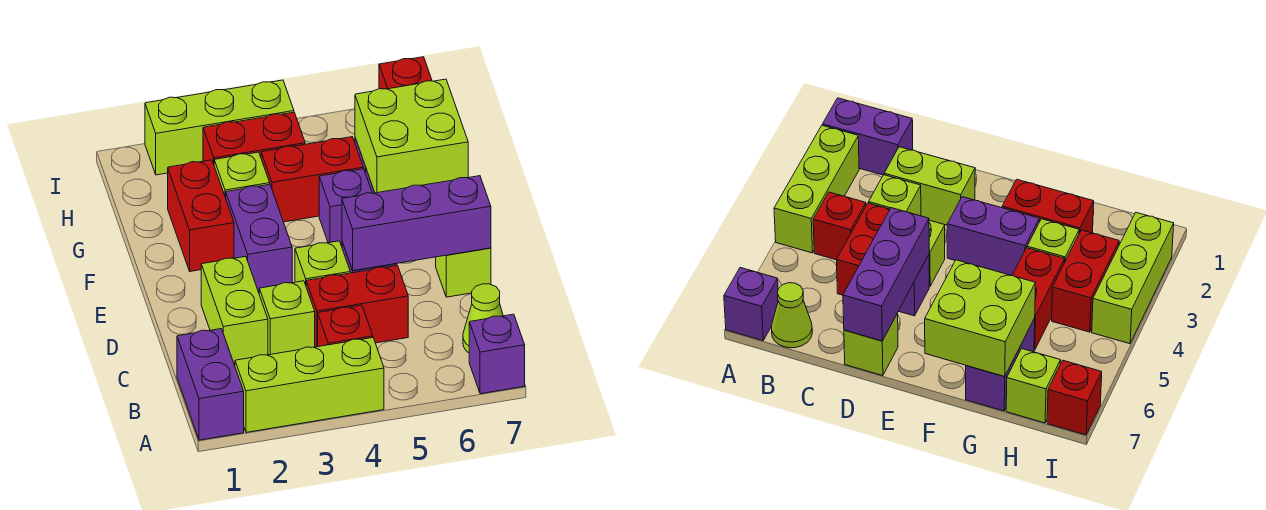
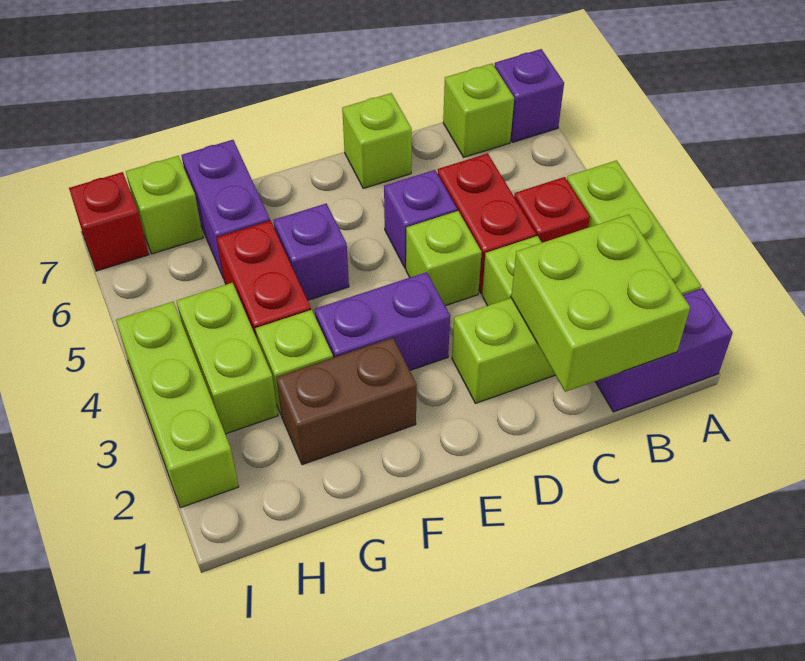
lime cone B7 level 1 -> lime brick B7 level 1
purple brick D5:D7 level 2 -> none
red brick F2:G2 level 1 -> brown brick F2:G2 level 1
lime brick F6:G7 level 2 -> lime brick B1:C2 level 2
red brick H3:H4 level 1 -> lime brick H3:H4 level 1

